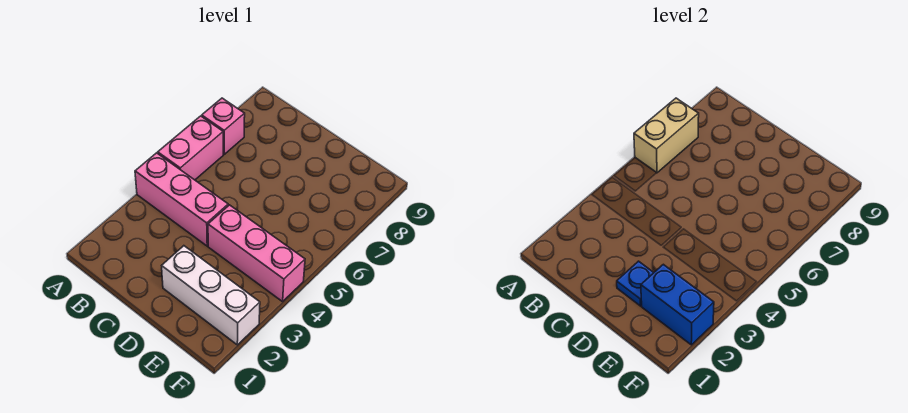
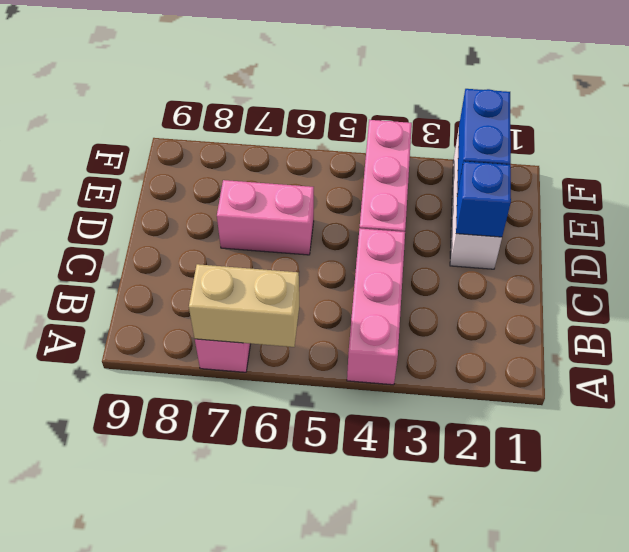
pink brick A5:A6 level 1 -> pink brick D6:D7 level 1
blue plate D2 level 2 -> blue brick D2 level 2

